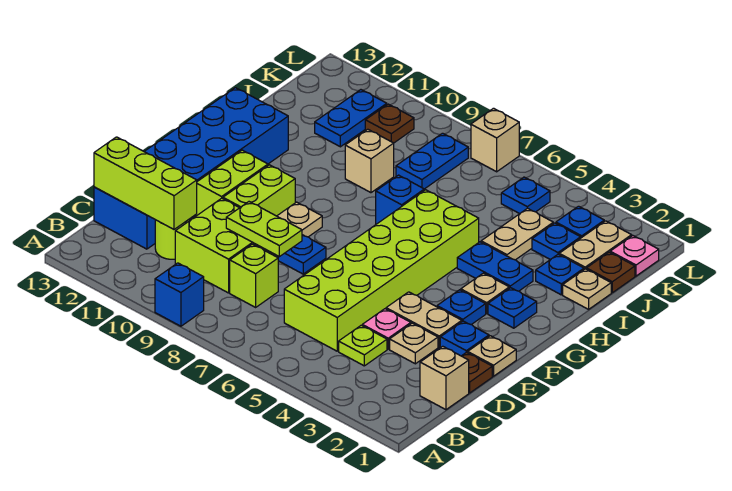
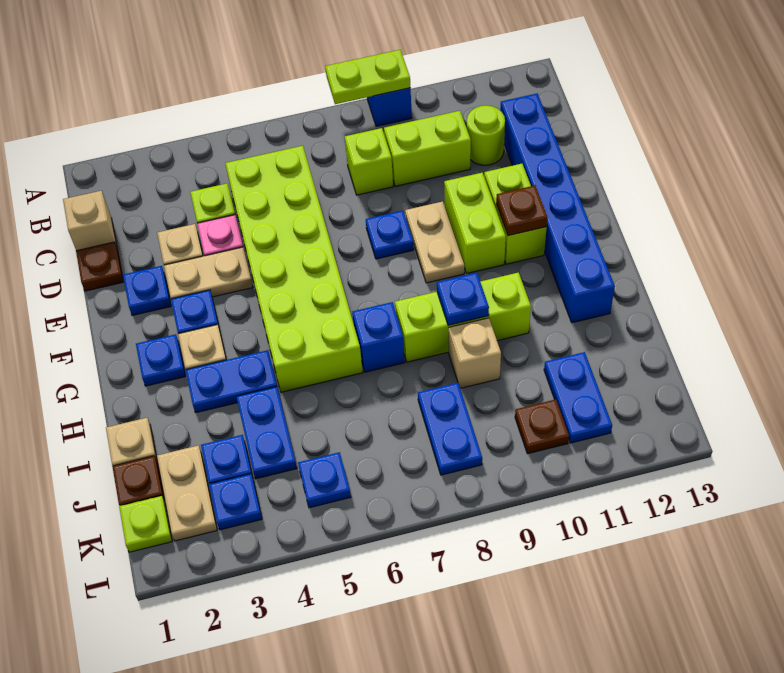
lime brick C9:D10 level 1 -> lime brick C9:C10 level 1
lime brick C11:C13 level 2 -> lime brick H8:H10 level 1
blue brick C12:H13 level 1 -> blue brick C12:H12 level 1
lime plate D8:D9 level 2 -> lime plate A8:A9 level 2
tan plate E1 level 1 -> none
none -> brown plate F11 level 2
blue plate I2 level 1 -> blue plate H9 level 2
tan plate I4:J4 level 1 -> blue plate I4:J4 level 1
pink plate K1 level 1 -> lime plate K1 level 1
tan brick L7 level 1 -> none

